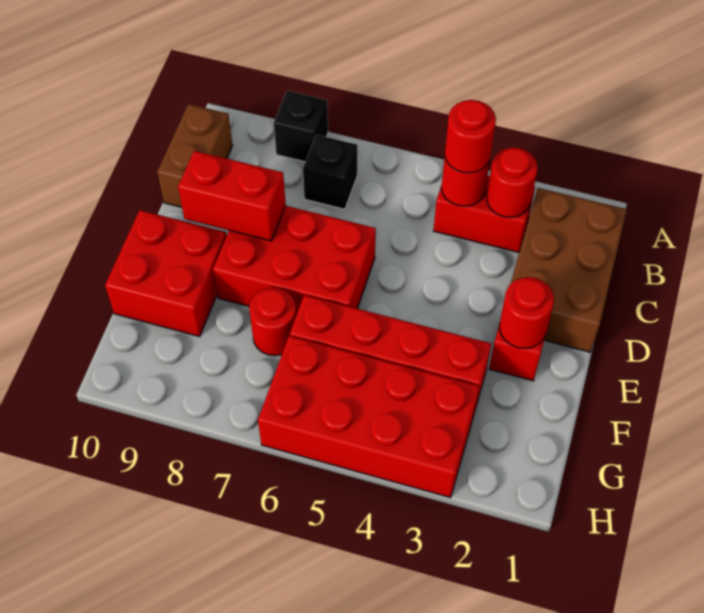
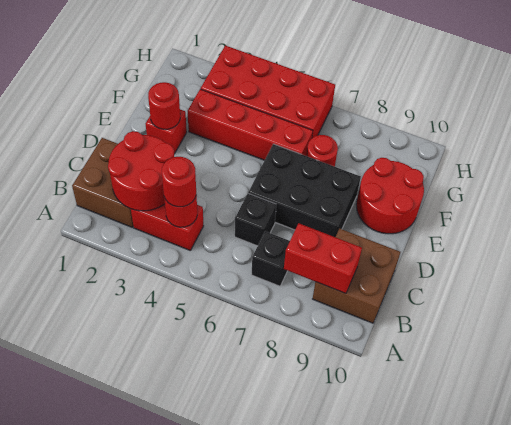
black brick A8 level 1 -> black brick C6 level 1
brown brick B1:D2 level 1 -> brown brick B1:C2 level 1
red round brick B3 level 2 -> red round brick B2:C3 level 2
brown brick B10:C10 level 1 -> brown brick B9:C10 level 1
red brick D6:E8 level 1 -> black brick D6:E8 level 1
red brick D8:D9 level 2 -> red brick B8:B9 level 2
red brick E9:F10 level 1 -> red round brick E9:F10 level 1

